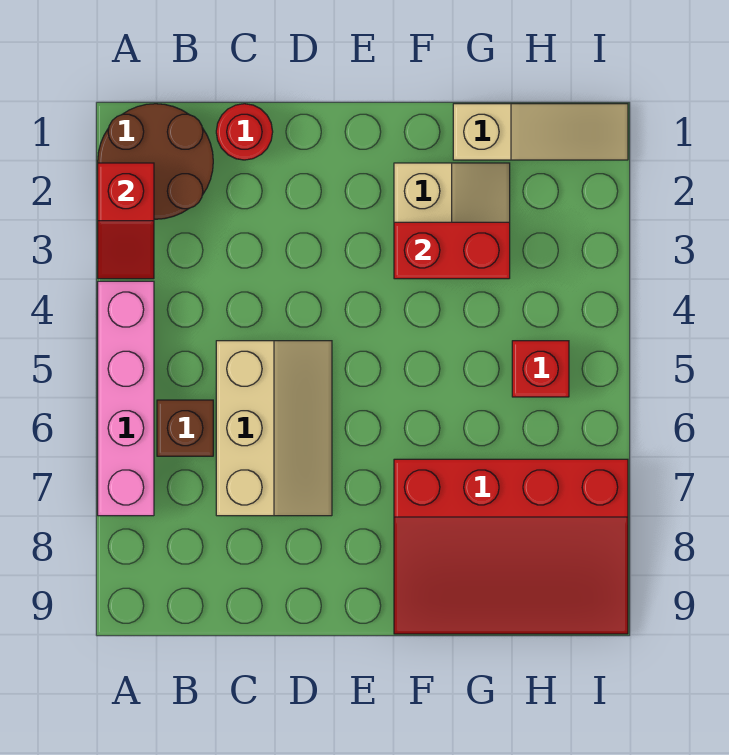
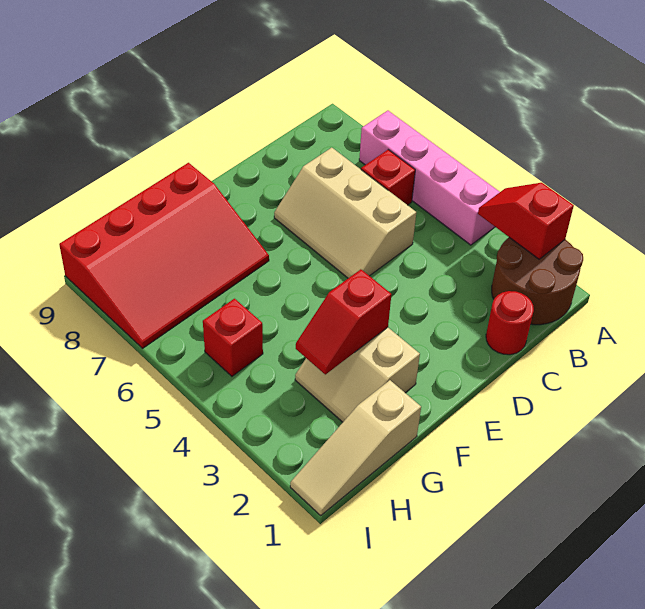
brown brick B6 level 1 -> red brick B6 level 1
red brick F3:G3 level 2 -> red slope F3:G3 level 2 top F
red slope F7:I9 level 1 top 7 -> red slope F7:I9 level 1 top 9

